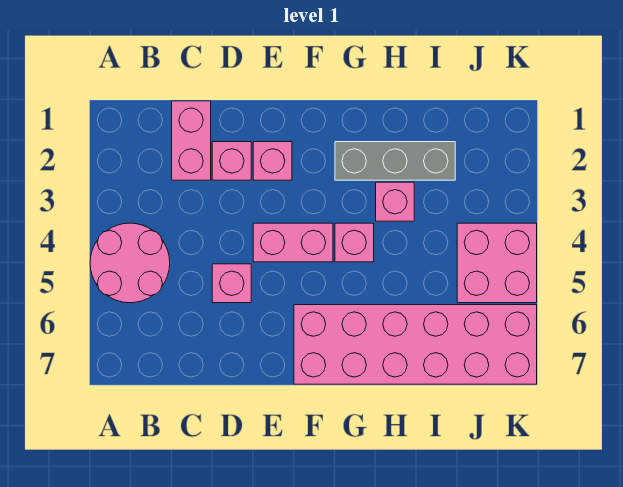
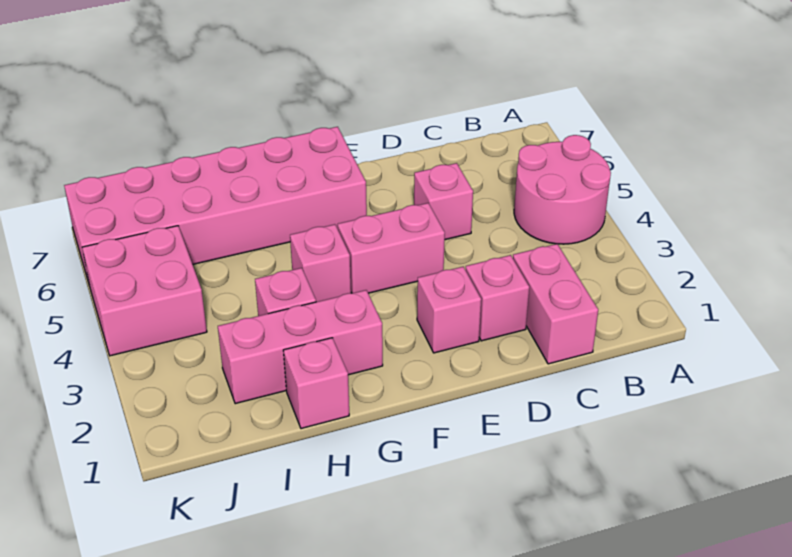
grey brick G2:I2 level 1 -> pink brick G2:I2 level 1
none -> pink brick H1 level 1

